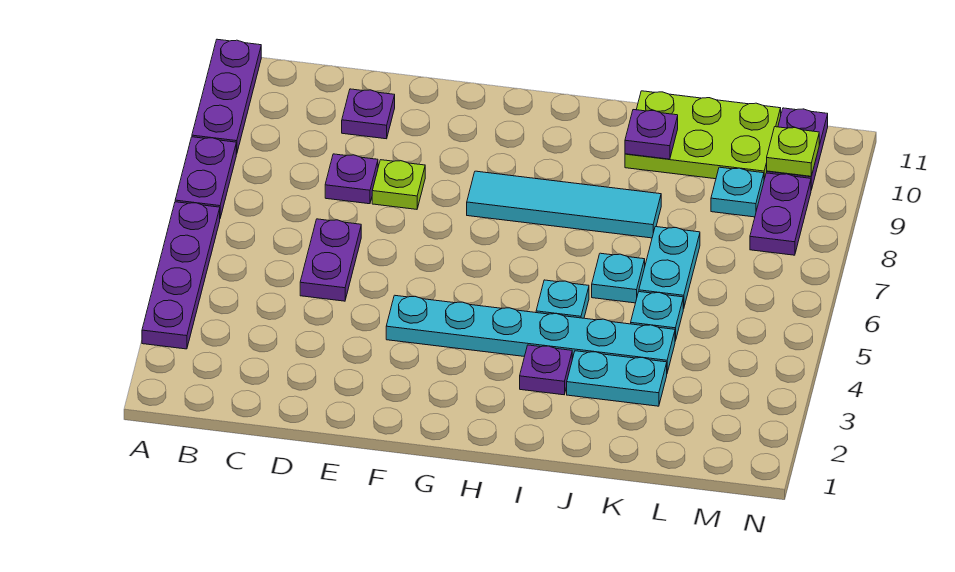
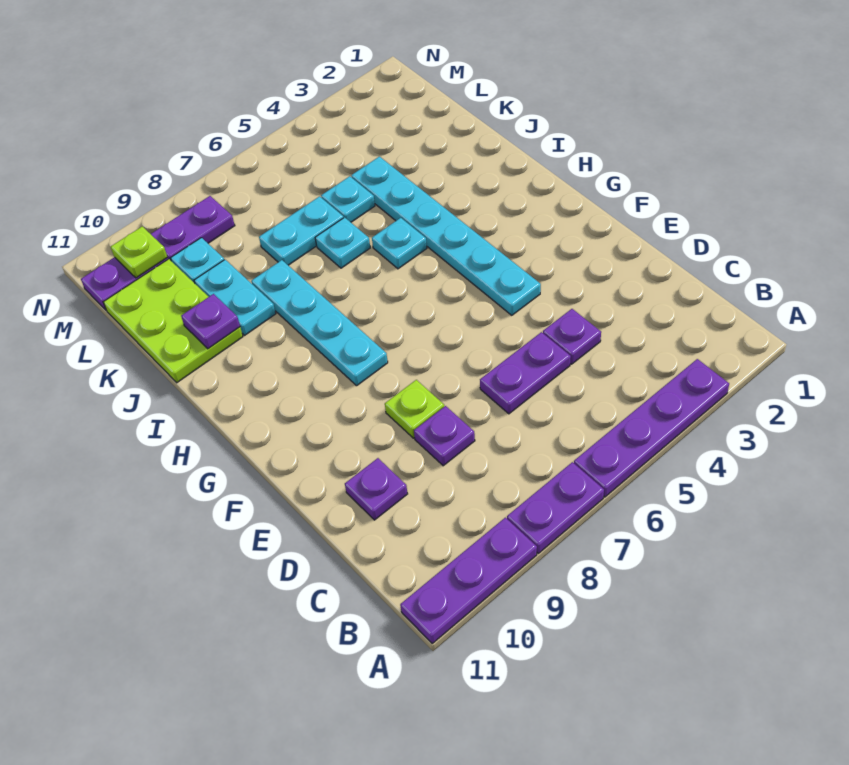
cyan tile G8:J8 level 1 -> cyan plate G8:J8 level 1
purple plate I3 level 1 -> purple plate D4 level 1
cyan plate J3:K3 level 1 -> cyan plate J9:K9 level 1

